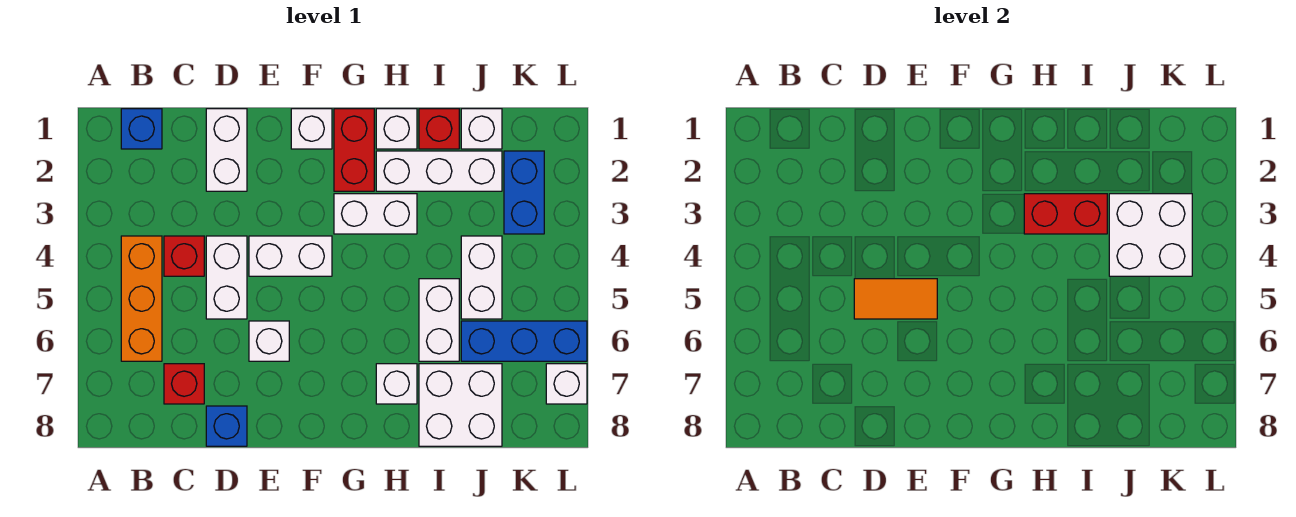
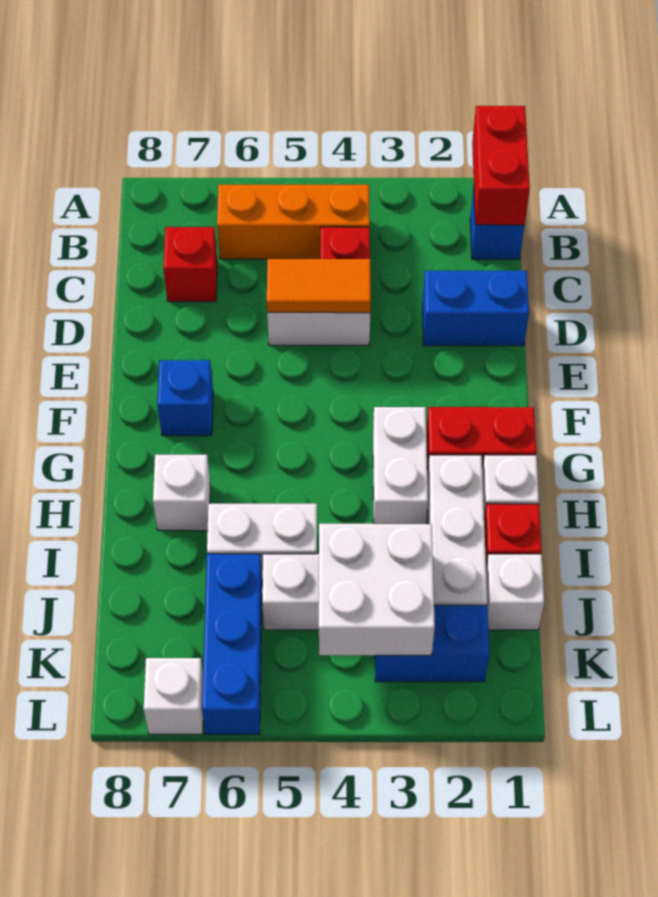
white brick D1:D2 level 1 -> blue brick D1:D2 level 1
orange tile D5:E5 level 2 -> orange tile D4:D5 level 2
blue brick D8 level 1 -> blue brick F7 level 1
white brick E4:F4 level 1 -> none
white brick E6 level 1 -> none
white brick F1 level 1 -> none
red brick H3:I3 level 2 -> red brick A1:B1 level 2
white brick I7:J8 level 1 -> none

